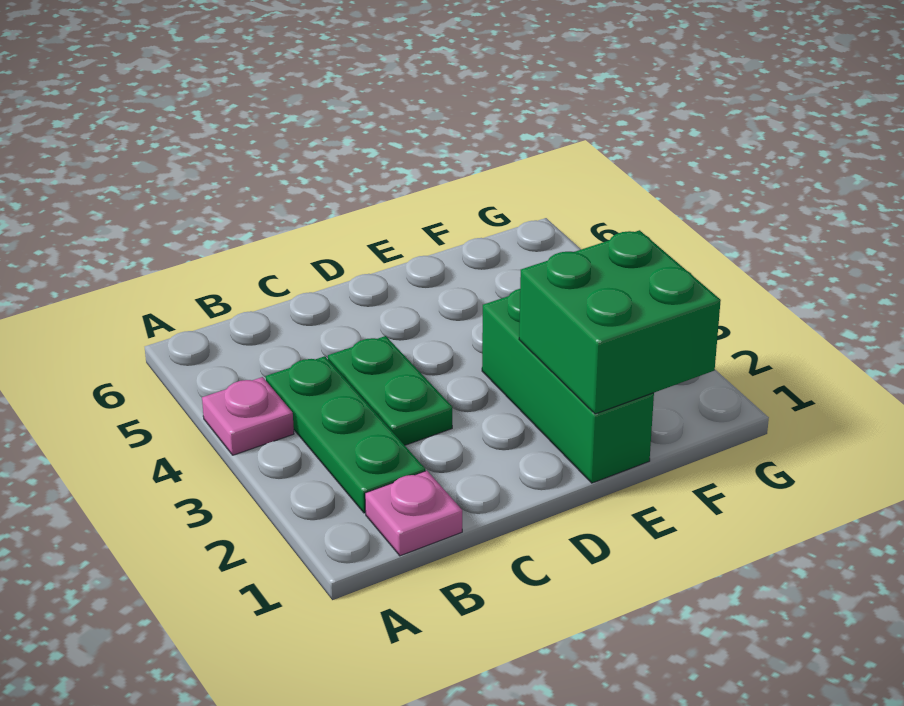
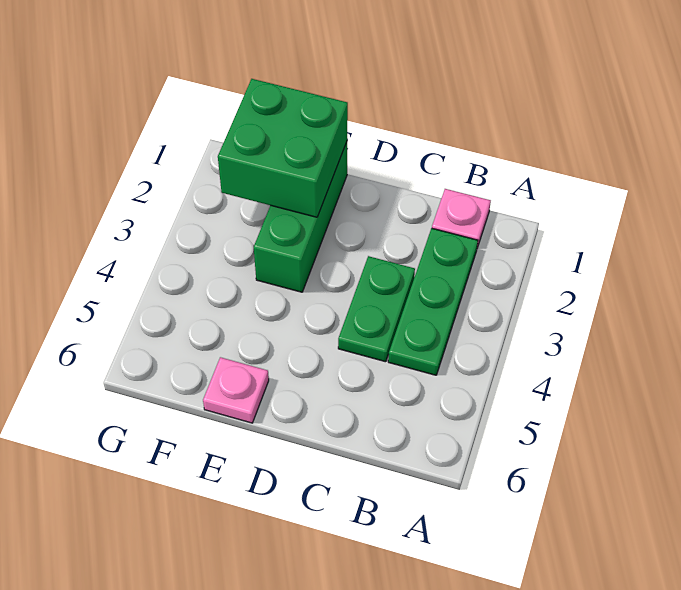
pink plate A4 level 1 -> pink plate E6 level 1

